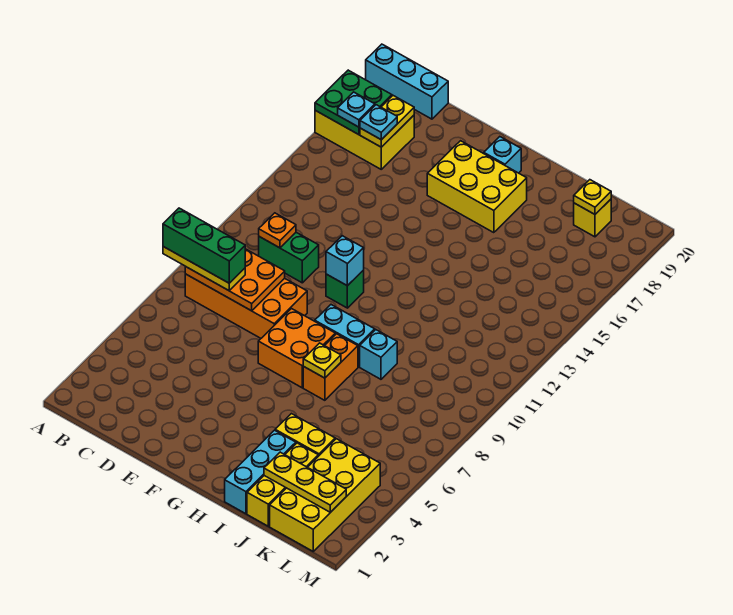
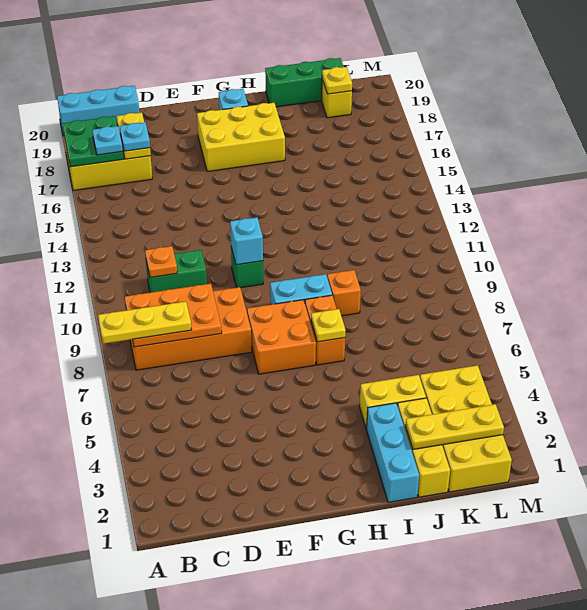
green brick A8:C8 level 4 -> green brick I20:K20 level 1
cyan brick I9 level 1 -> orange brick I9 level 1

